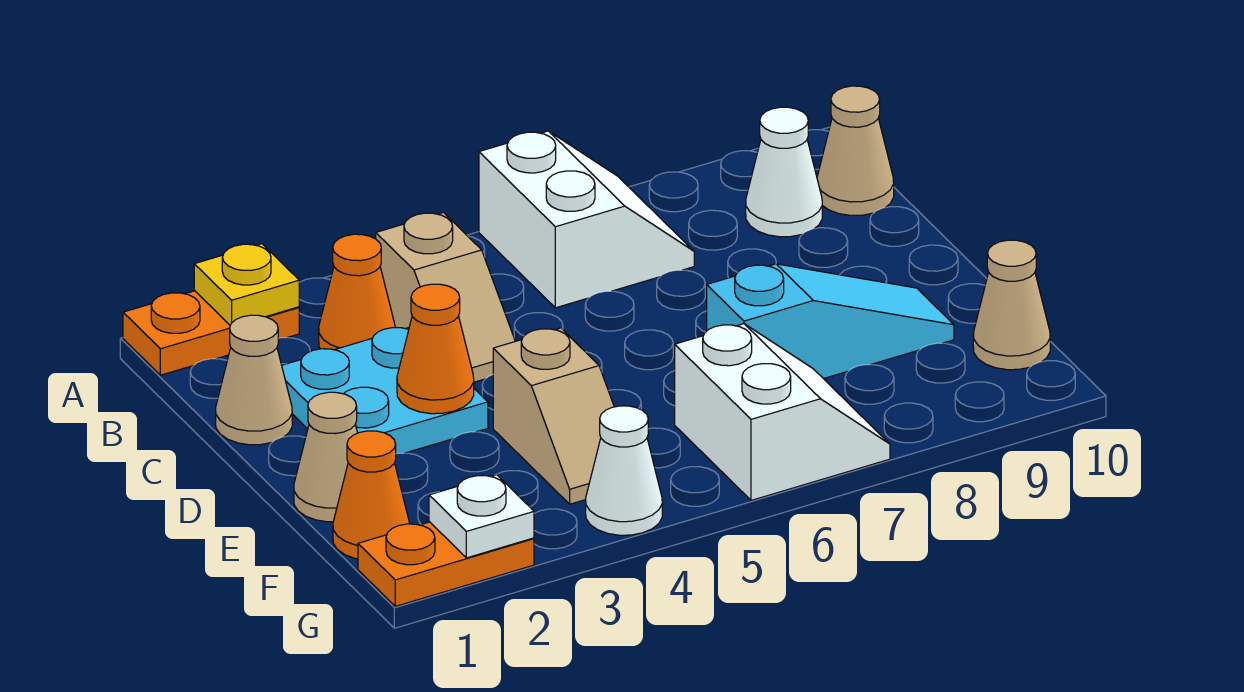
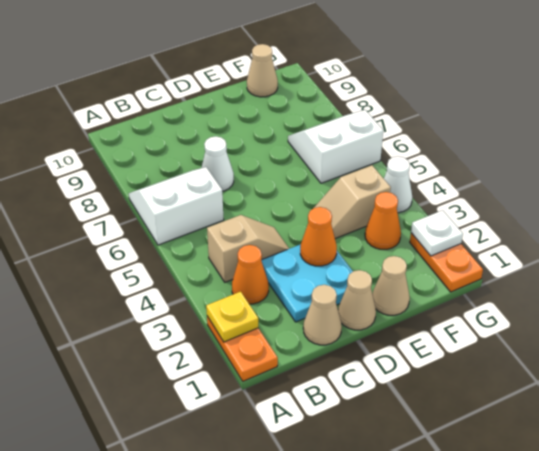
white cone B9 level 1 -> white cone C7 level 1
tan cone B10 level 1 -> tan cone D1 level 1
tan slope E4:F4 level 1 top E -> tan slope E4:F4 level 1 top F
cyan slope E7:E9 level 1 top 7 -> none
orange cone F1 level 1 -> orange cone F3 level 1

